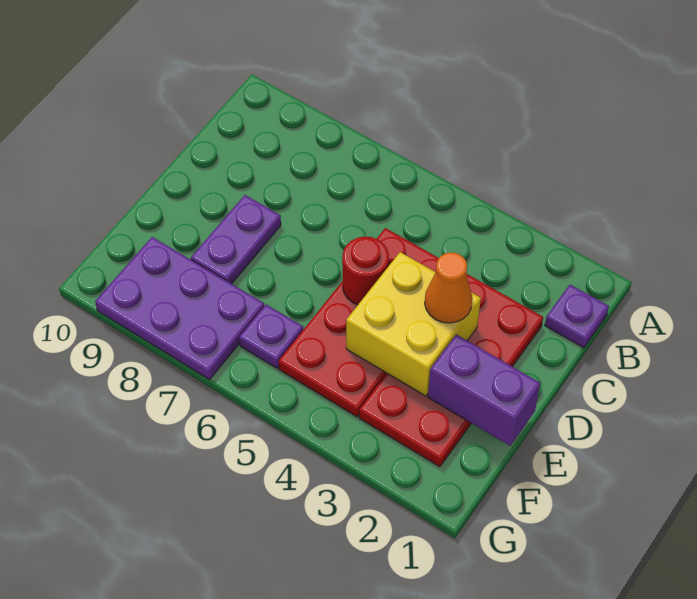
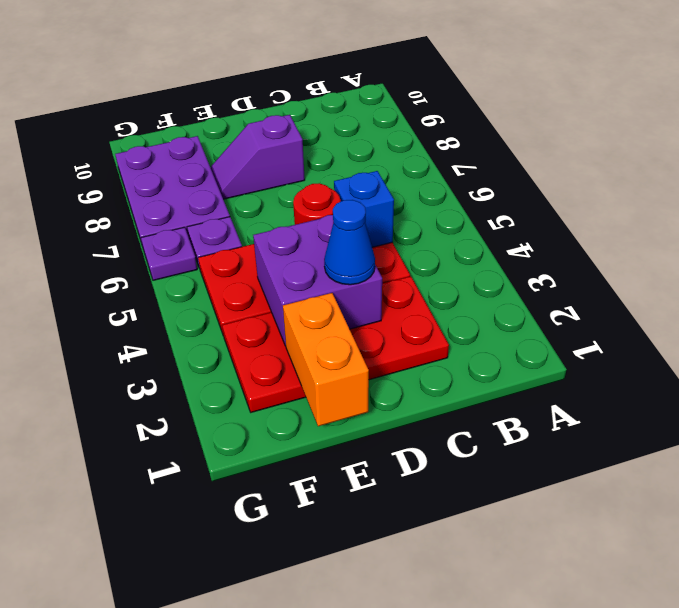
purple plate B1 level 1 -> purple plate G6 level 1
none -> blue brick C5 level 2
yellow brick D3:E4 level 2 -> purple brick D3:E4 level 2
orange cone D3 level 3 -> blue cone D3 level 3
purple plate D8:E8 level 1 -> purple slope D8:E8 level 1 top D
purple brick E1:E2 level 2 -> orange brick E1:E2 level 2

